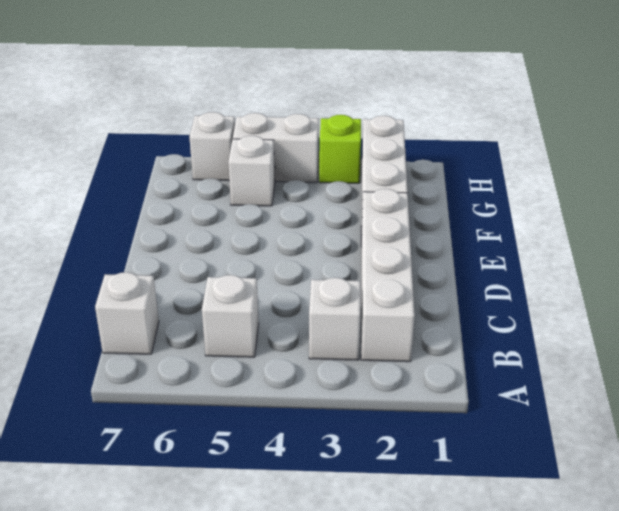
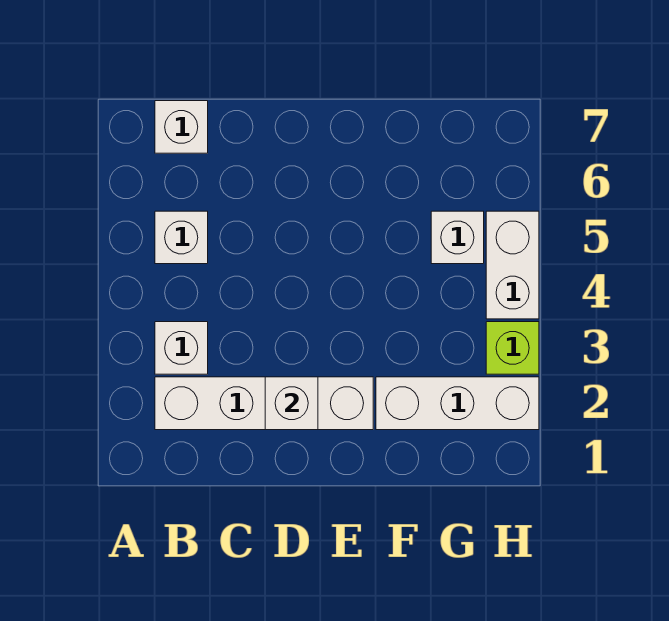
white brick H6 level 1 -> white brick D2 level 2

